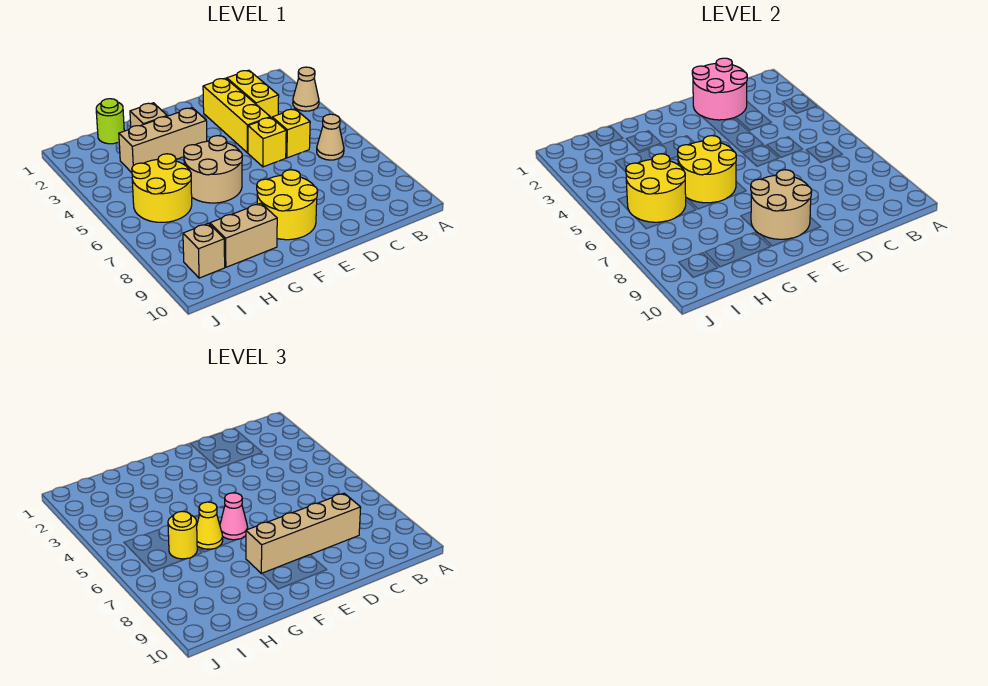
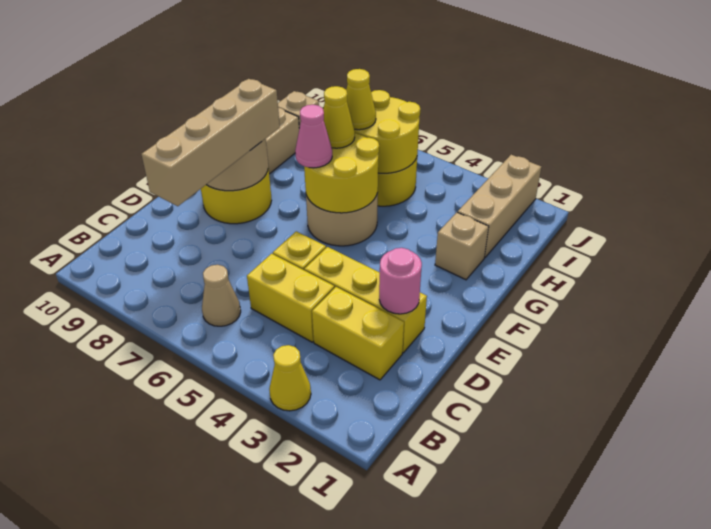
tan cone A3 level 1 -> yellow cone A3 level 1
pink round brick C1:D2 level 2 -> pink round brick D2 level 2
yellow brick C5 level 1 -> yellow brick C4:C5 level 1
tan brick F3:H3 level 1 -> tan brick H2:J2 level 1
lime round brick H1 level 1 -> none
yellow round brick H6 level 3 -> yellow cone H6 level 3

